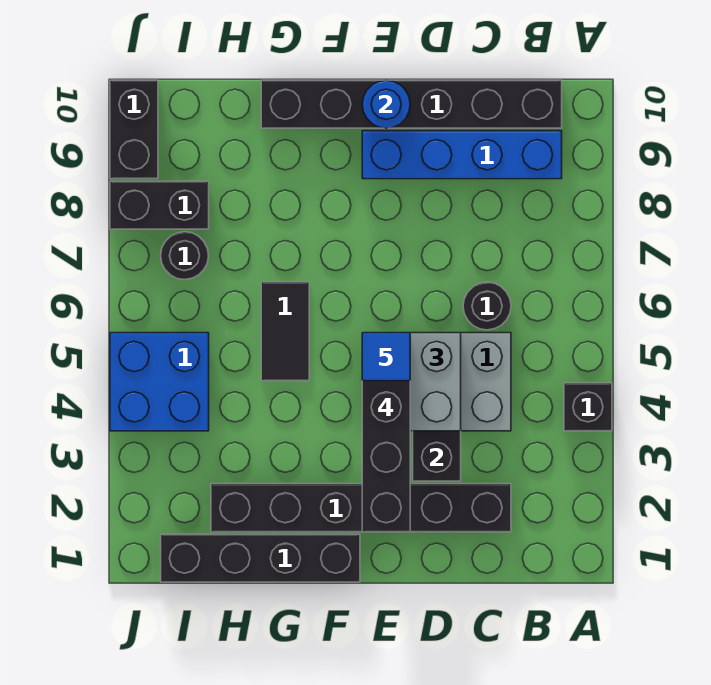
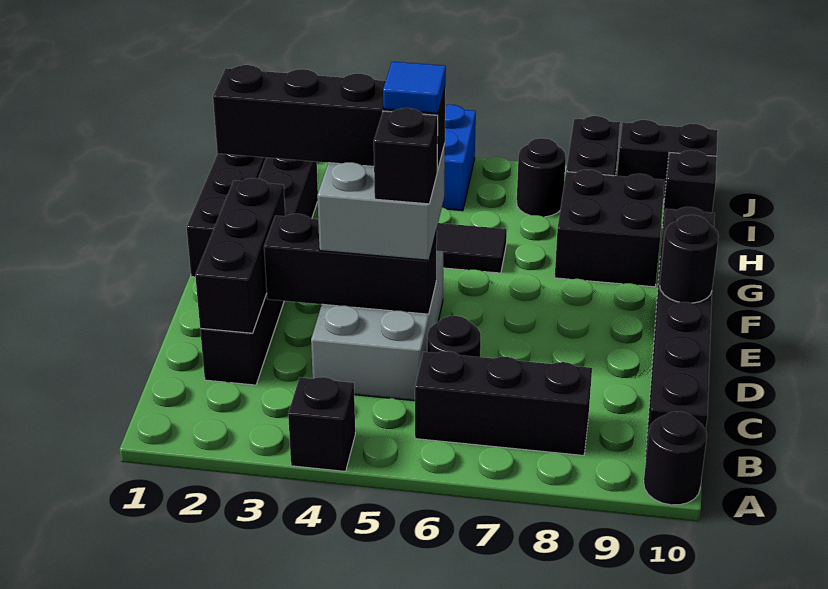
none -> black round brick A10 level 1
none -> black brick B6:B8 level 1
blue brick B9:E9 level 1 -> none
none -> black brick C2:E2 level 2
none -> black brick D5 level 4
blue round brick E10 level 2 -> black round brick E10 level 2
none -> black brick G8:H9 level 1
none -> black brick I10 level 1

